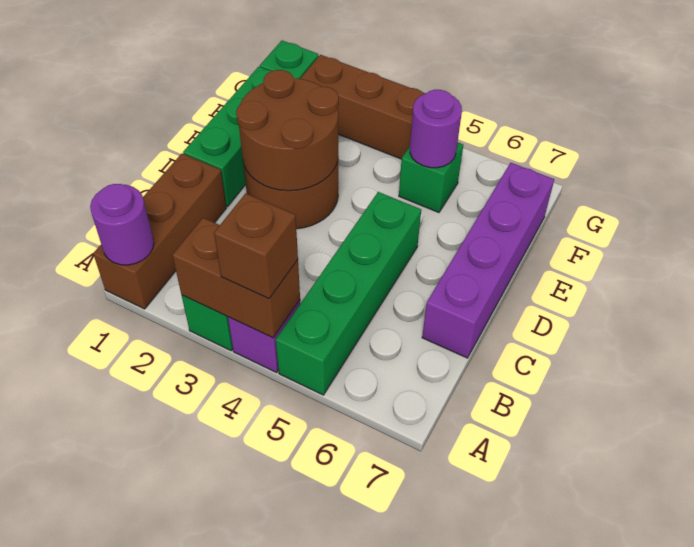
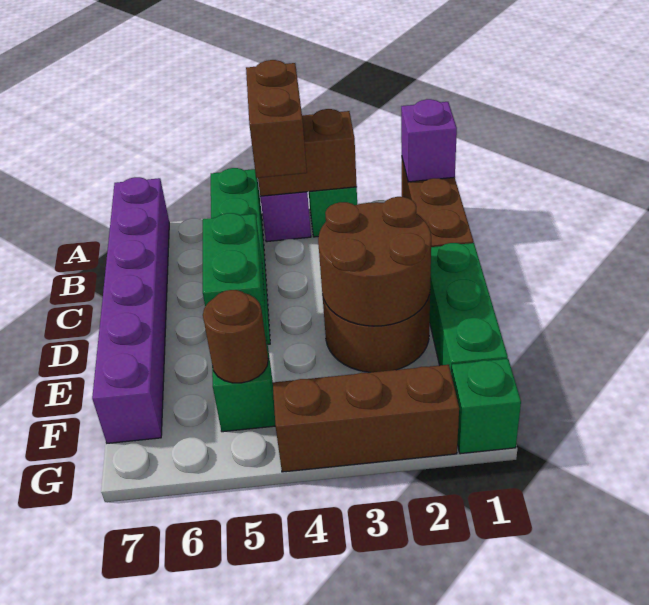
purple round brick A1 level 2 -> purple brick A1 level 2
brown brick A4 level 3 -> brown brick A4:B4 level 3
purple brick C7:F7 level 1 -> purple brick A7:F7 level 1
none -> green brick D5:E5 level 2
purple round brick F5 level 2 -> brown round brick F5 level 2

